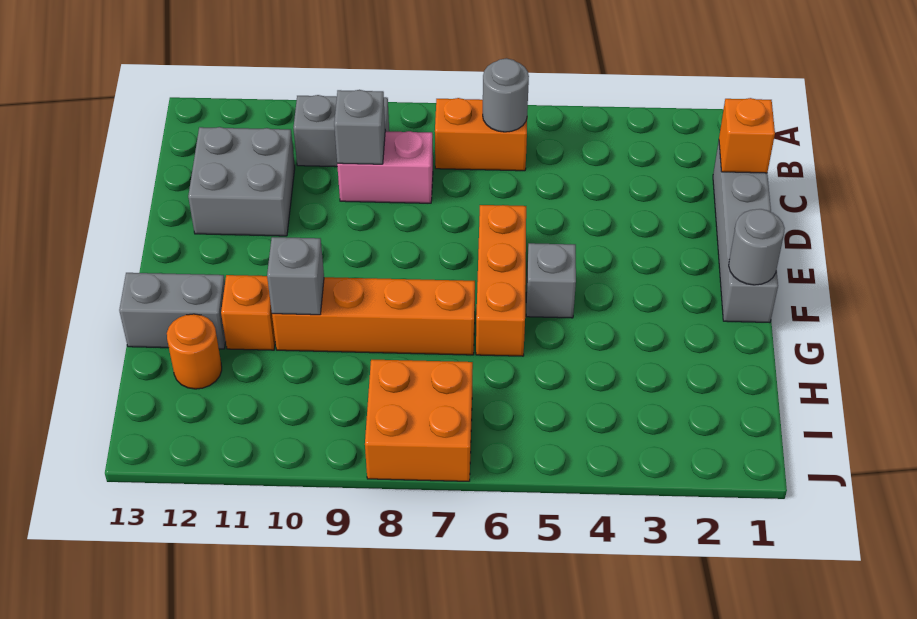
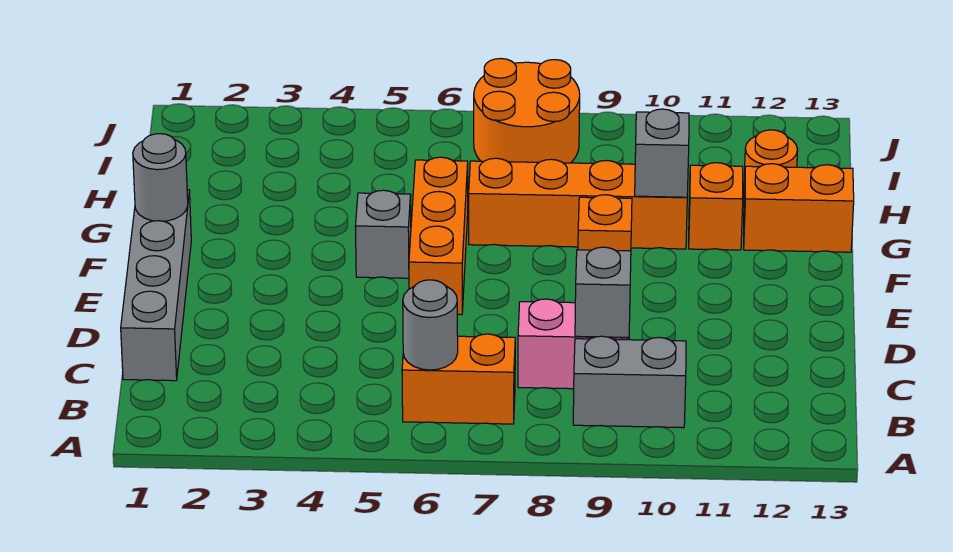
orange brick C1 level 2 -> orange brick F9 level 1
grey brick C11:D12 level 1 -> none
grey brick G12:G13 level 1 -> orange brick G12:G13 level 1
orange brick I7:J8 level 1 -> orange round brick I7:J8 level 1

